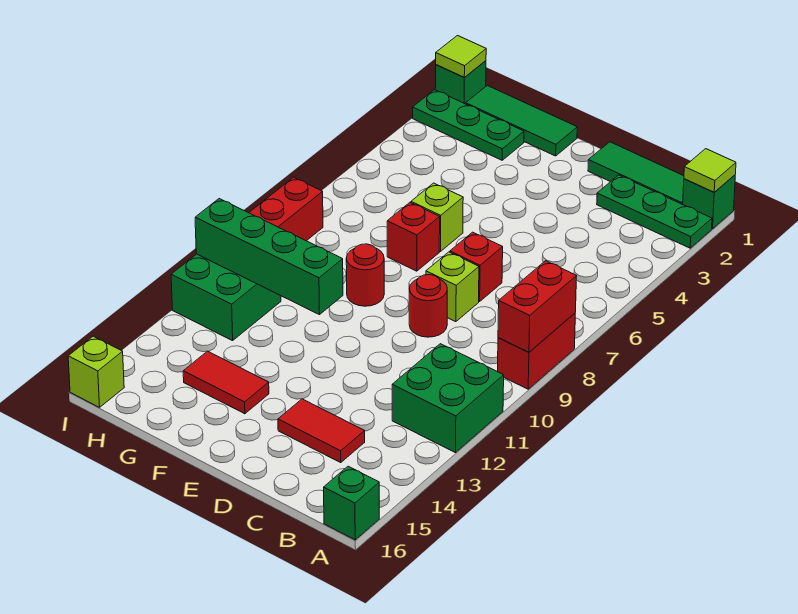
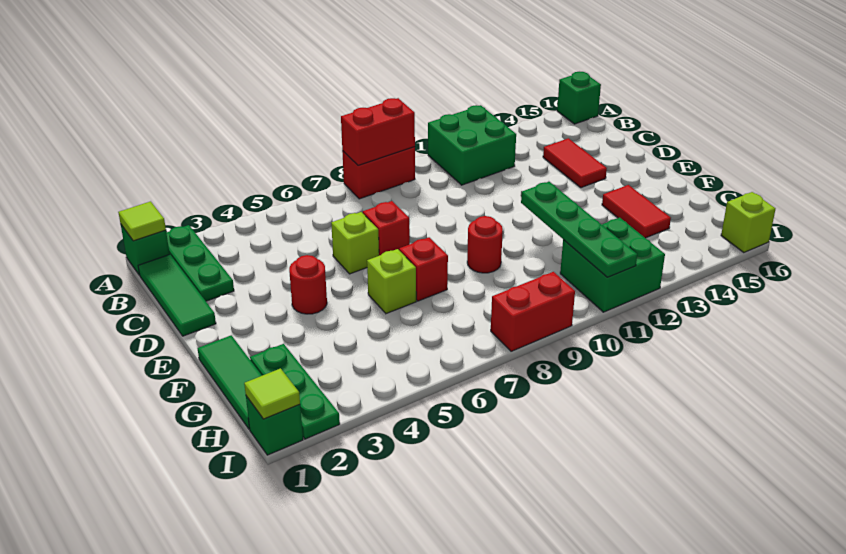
lime brick D8 level 1 -> lime brick D6 level 1
red round brick D9 level 1 -> red round brick E4 level 1
green brick F11:I11 level 2 -> green plate F11:I11 level 2

